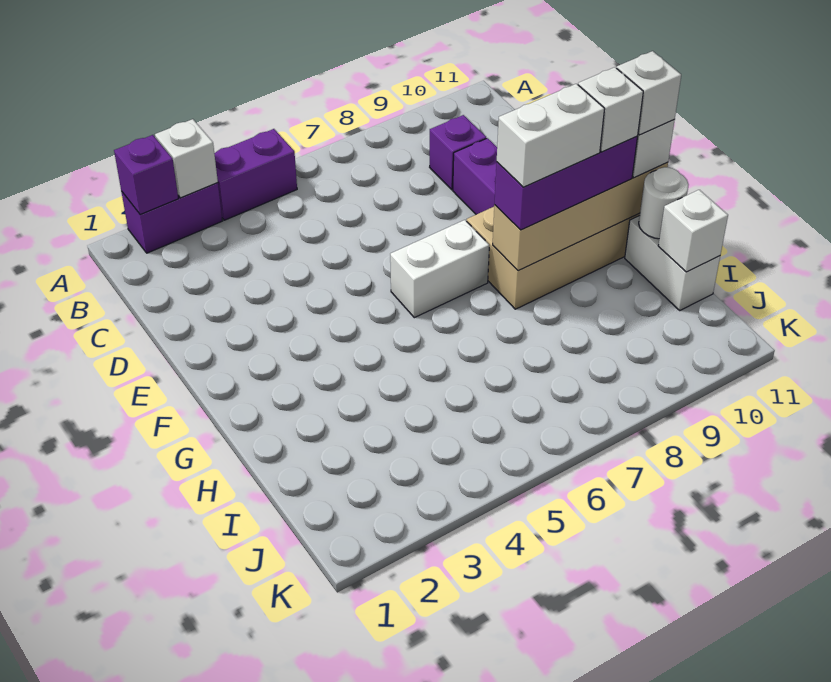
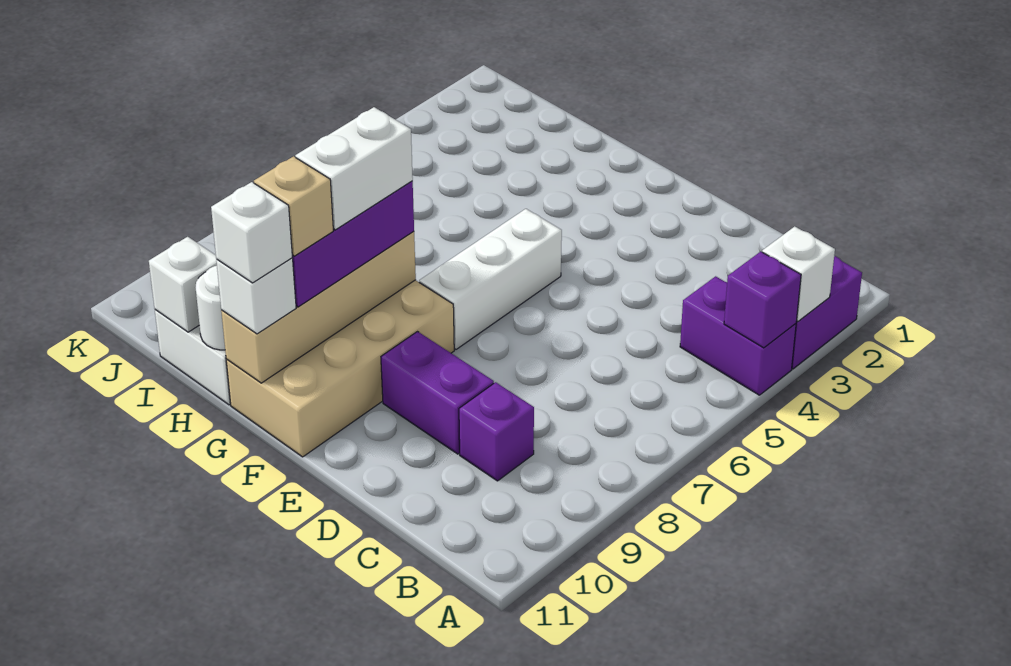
purple brick A2 level 2 -> purple brick A4 level 2
purple brick A4:A5 level 1 -> purple brick A4:B4 level 1
white brick F6:F7 level 1 -> white brick F5:F7 level 1
white brick G10 level 4 -> tan brick G10 level 4

